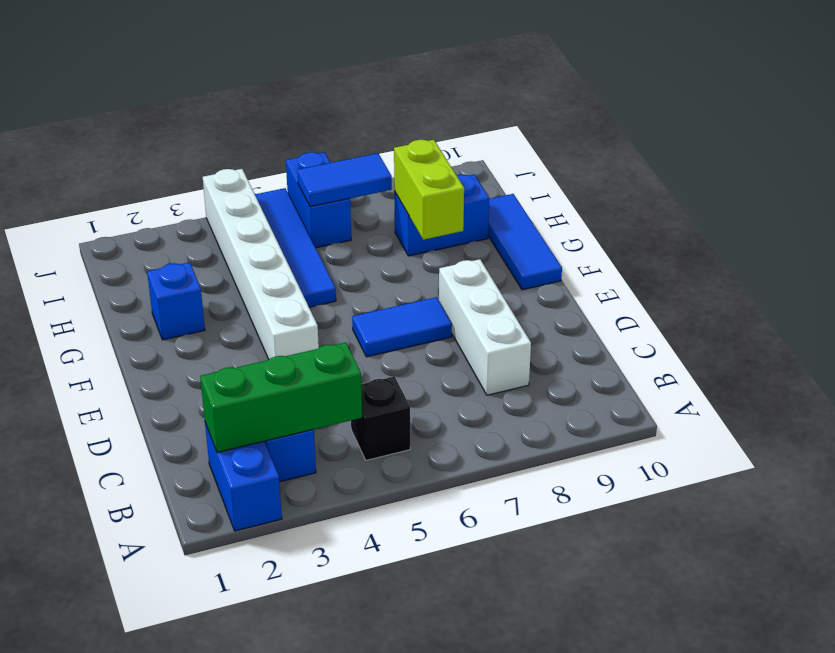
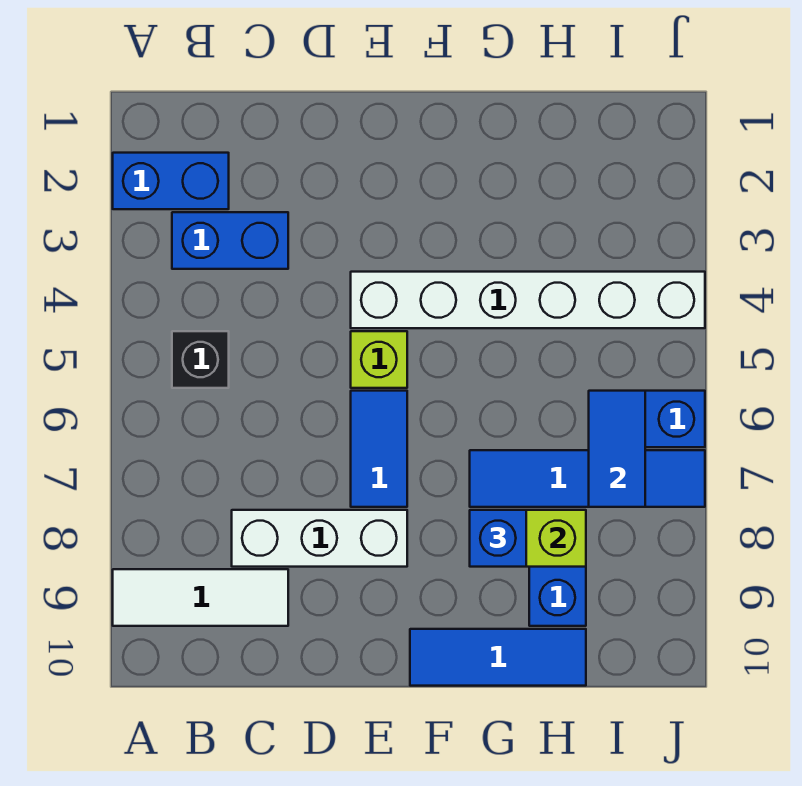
none -> white tile A9:C9 level 1
green brick B2:B4 level 2 -> none
none -> lime brick E5 level 1
blue brick G2 level 1 -> blue brick G8 level 3
blue tile G5:J5 level 1 -> blue tile G7:J7 level 1

